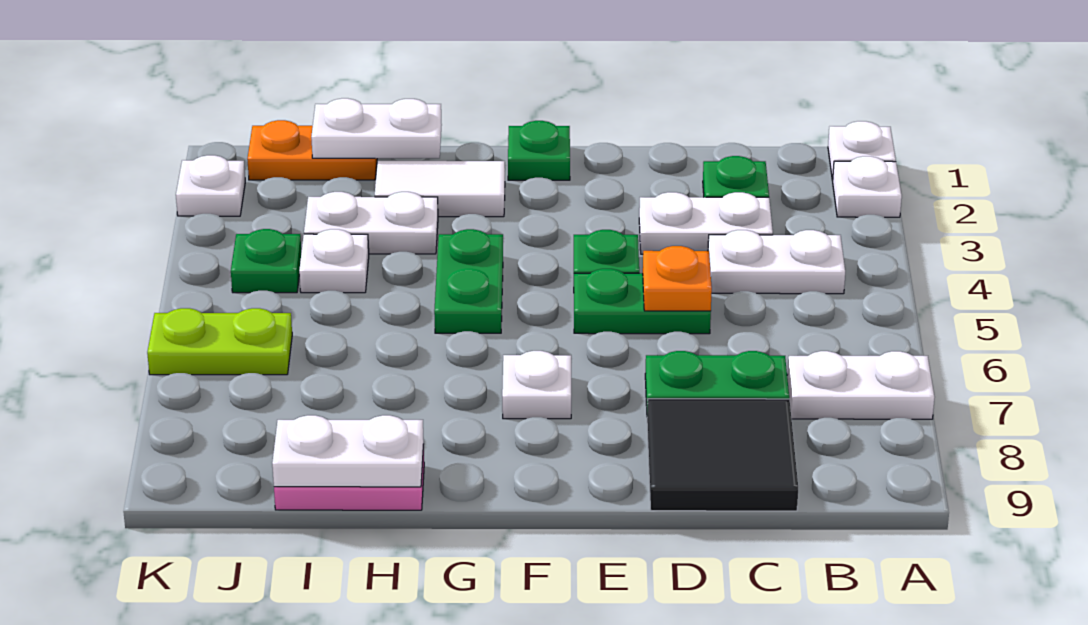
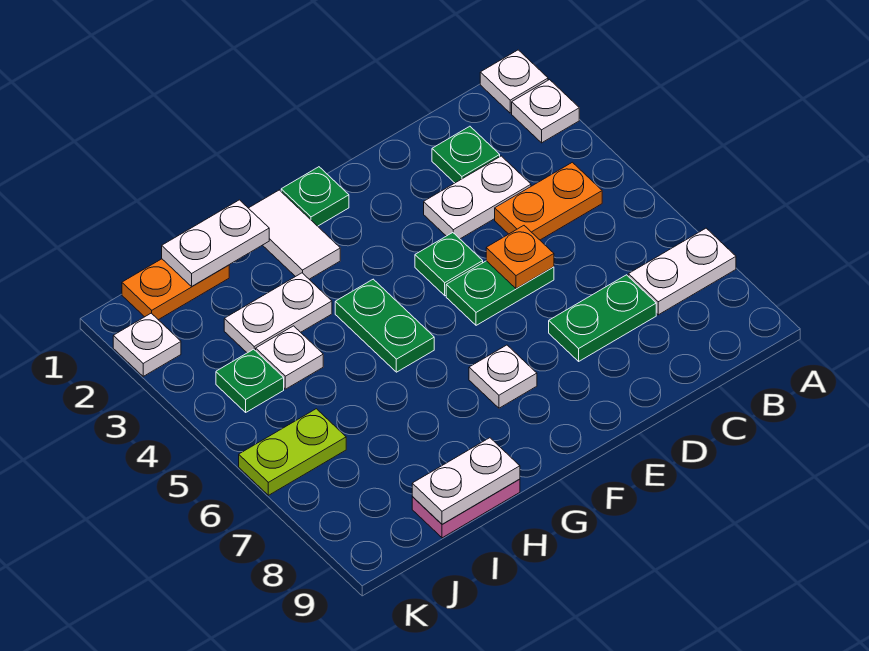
white plate B4:C4 level 1 -> orange plate B4:C4 level 1
black tile C8:D9 level 1 -> none
white tile G2:H2 level 1 -> white tile G1:G2 level 1

